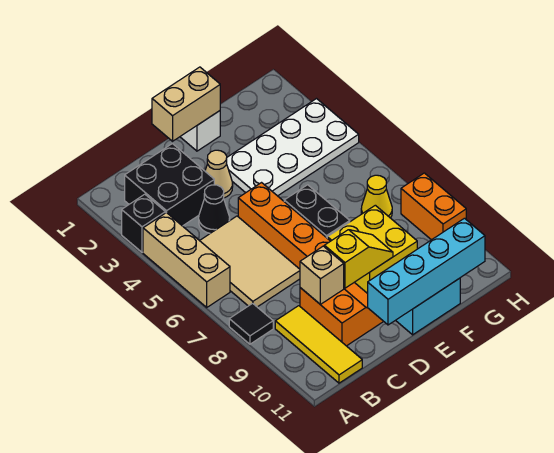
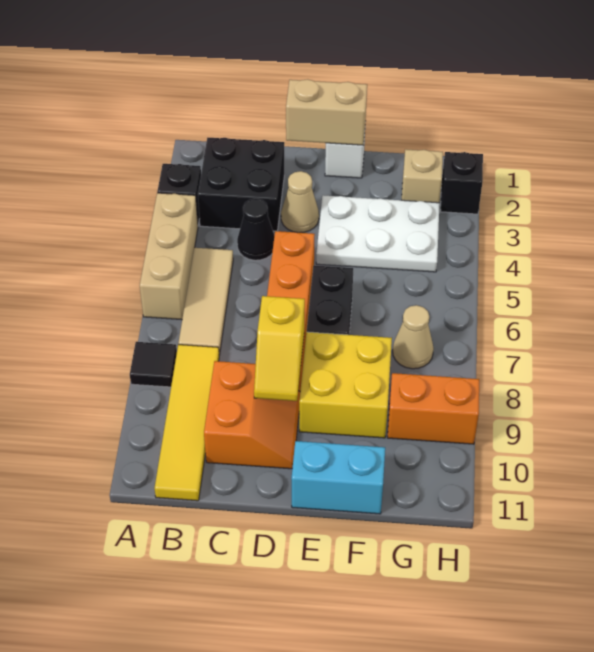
tan tile B5:C7 level 1 -> tan tile B5:B7 level 1
yellow tile B9:B11 level 1 -> yellow tile B8:B11 level 1
tan brick C9 level 2 -> tan brick G2 level 1
yellow slope D9:E9 level 2 top D -> yellow slope D8:D9 level 2 top 8
cyan brick D11:G11 level 2 -> none
white plate E3:H4 level 1 -> white plate E3:G4 level 1
yellow cone G7 level 1 -> tan cone G7 level 1
none -> black brick H2 level 1
orange brick H8:H9 level 1 -> orange brick G9:H9 level 1

